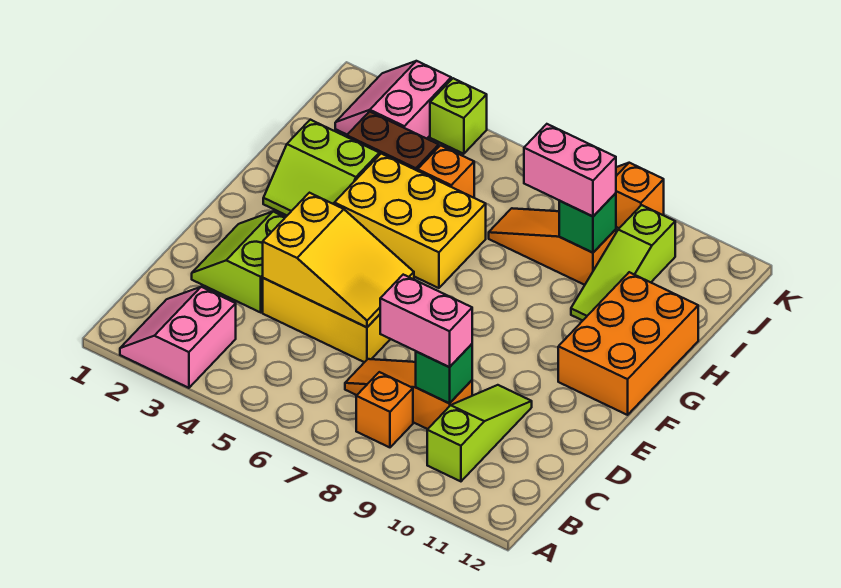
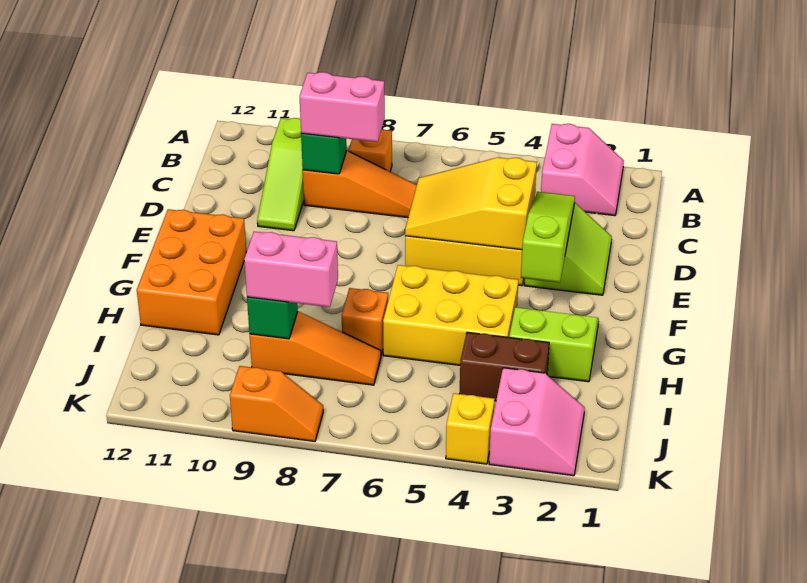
lime slope H10:J10 level 1 top J -> lime slope D3:F3 level 2 top F
orange brick I5 level 1 -> orange brick H7 level 1
lime brick K4 level 1 -> yellow brick K4 level 1

